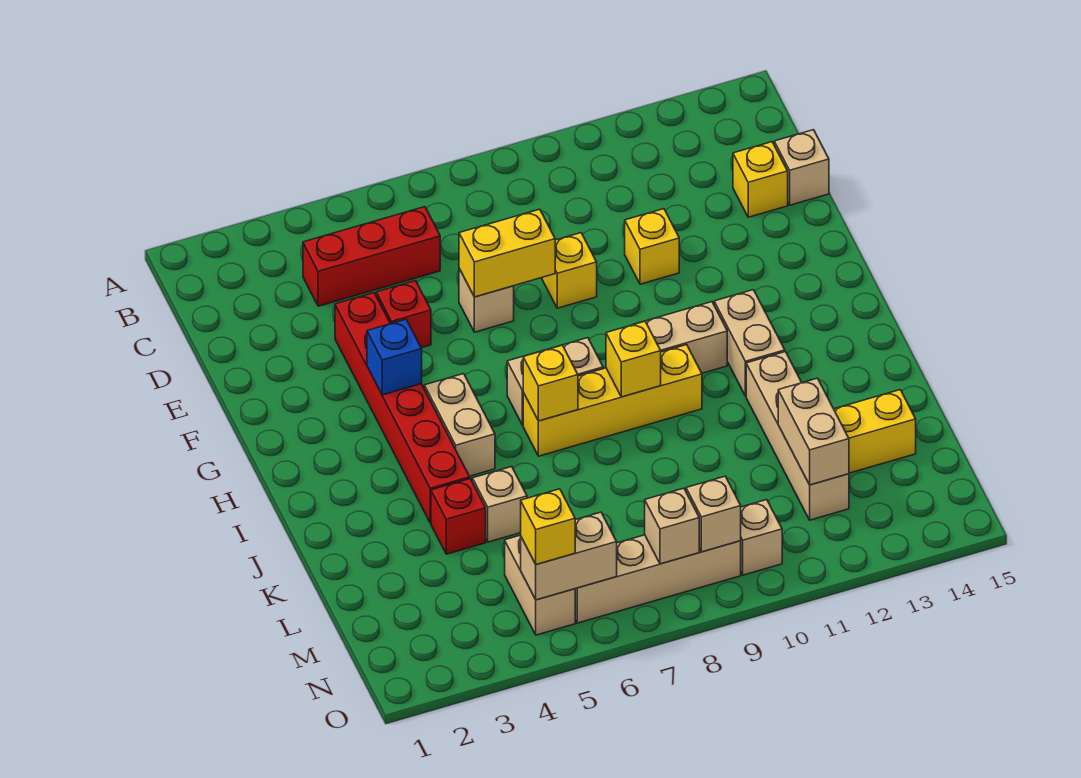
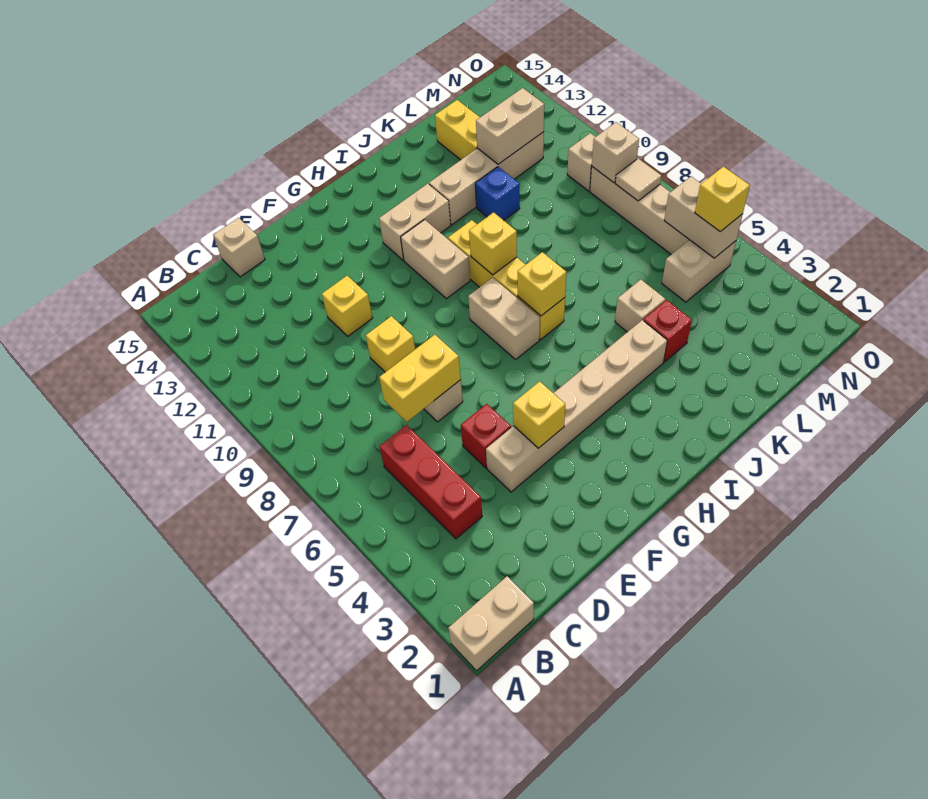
yellow brick D14 level 1 -> yellow brick F4 level 2
red brick E4:J4 level 1 -> tan brick E4:J4 level 1
yellow brick E7:E8 level 2 -> yellow brick D7:E7 level 2
blue brick G4 level 2 -> blue brick K11 level 1
tan brick H5:I5 level 1 -> tan brick A1:B1 level 1
tan brick N8 level 2 -> tan tile N8 level 2

